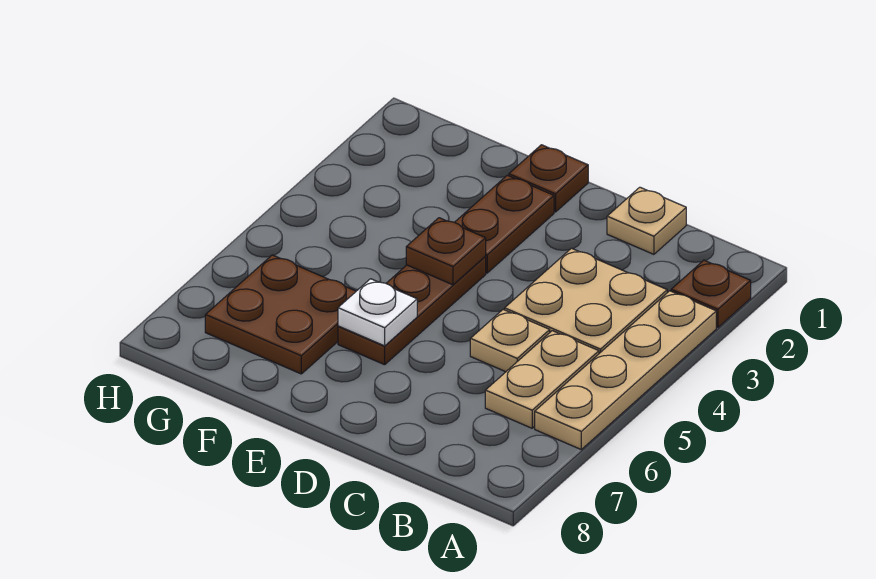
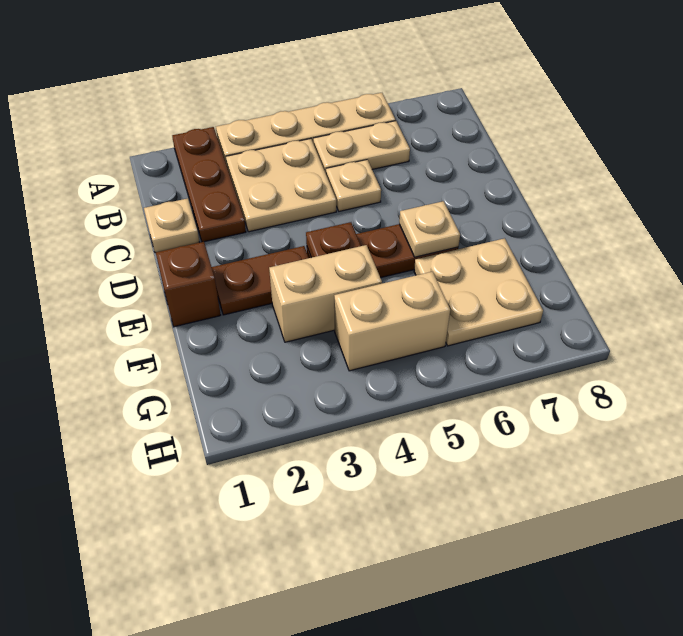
brown plate A2 level 1 -> brown plate A2:C2 level 1
brown plate E1 level 1 -> brown brick E1 level 1
white plate E6 level 2 -> tan plate E6 level 2
none -> tan brick F3:F4 level 1
brown plate F6:G7 level 1 -> tan plate F6:G7 level 1
none -> tan brick G4:G5 level 1

